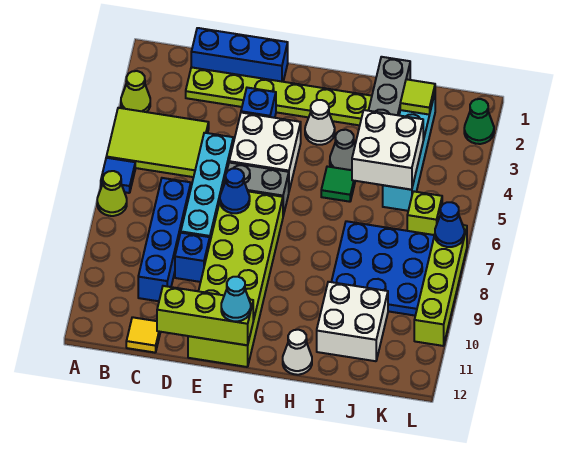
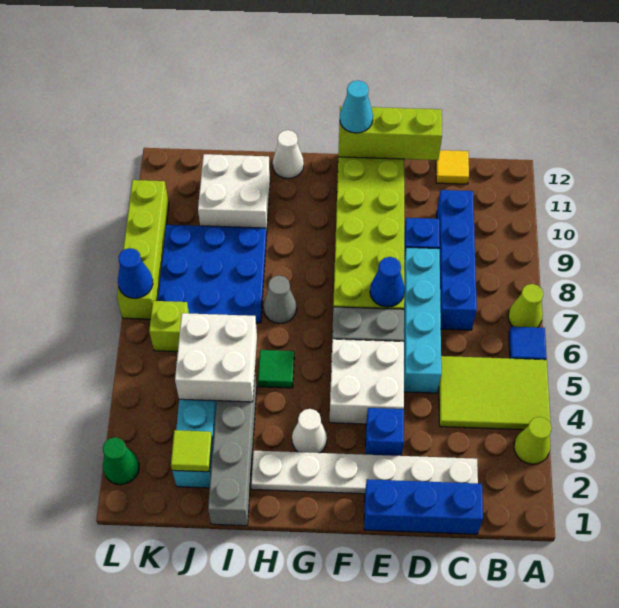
lime plate C2:H2 level 1 -> white plate C2:H2 level 1
grey cone H4 level 1 -> grey cone H7 level 1

